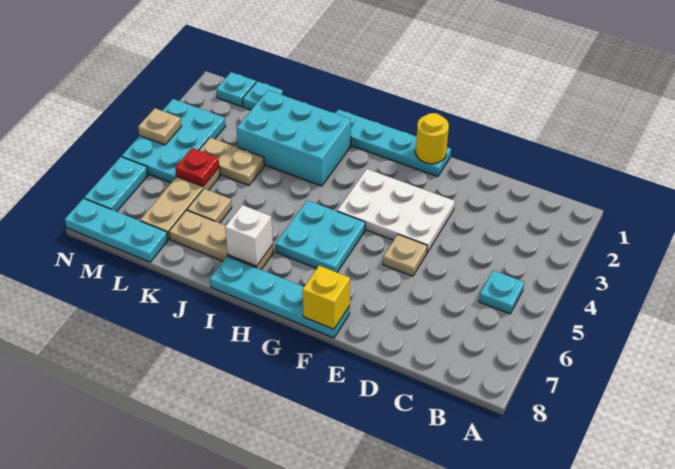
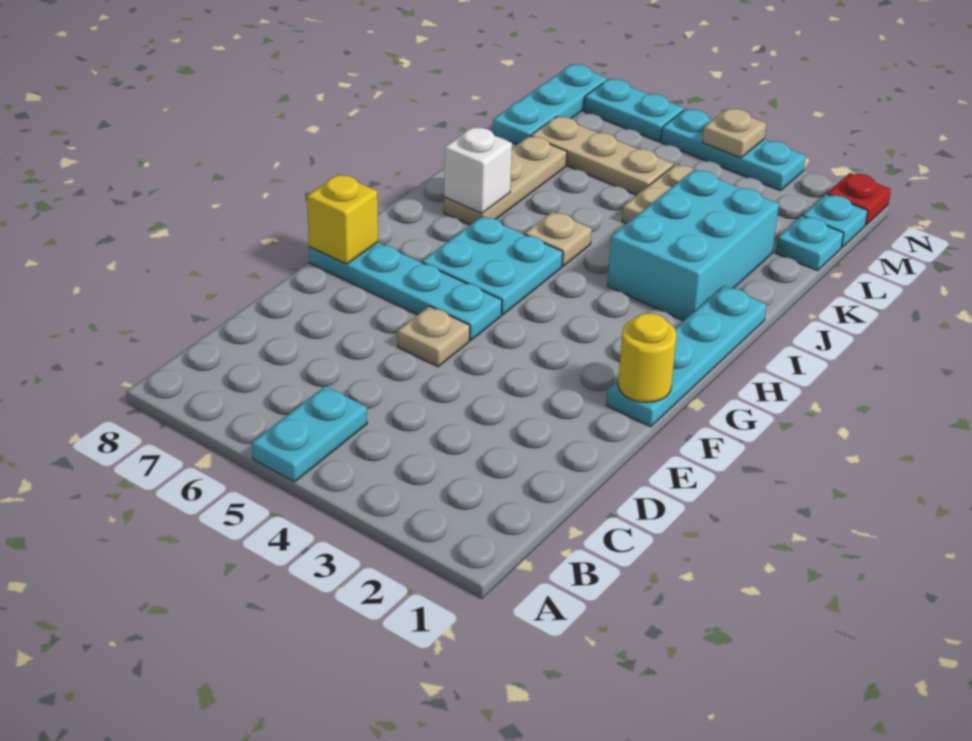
cyan plate B5 level 1 -> cyan plate A5:B5 level 1
white plate E3:G4 level 1 -> none
cyan plate F8:I8 level 1 -> cyan plate F5:F8 level 1
tan plate K6 level 1 -> tan plate I5 level 1
red plate L5 level 2 -> red plate N1 level 1
cyan plate M3:N5 level 1 -> cyan plate N3:N5 level 1

